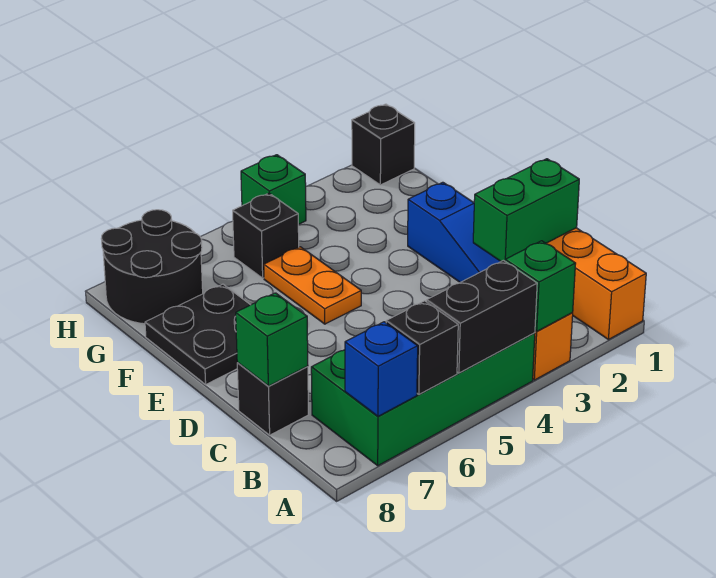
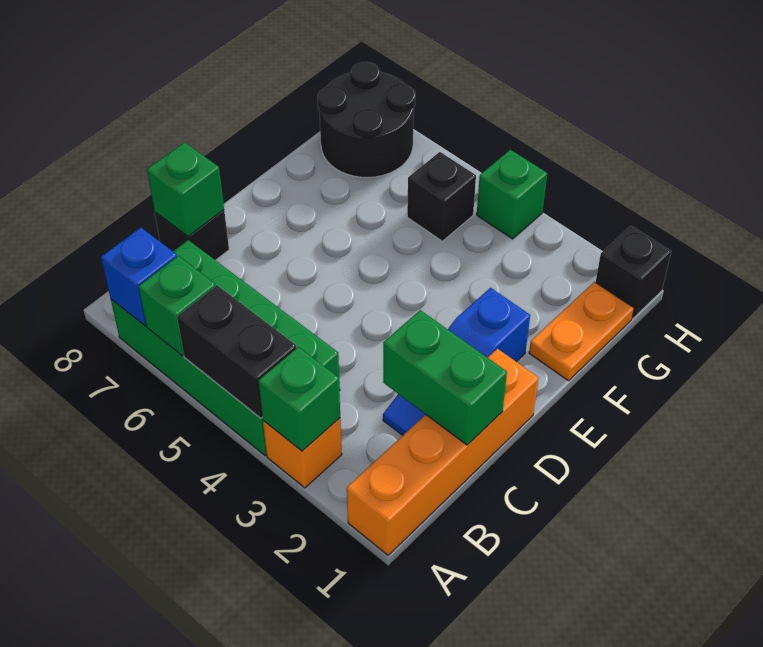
black brick A6 level 2 -> green brick A6 level 2
orange plate E5:F5 level 1 -> orange plate F1:G1 level 1
black plate E7:F8 level 1 -> none

